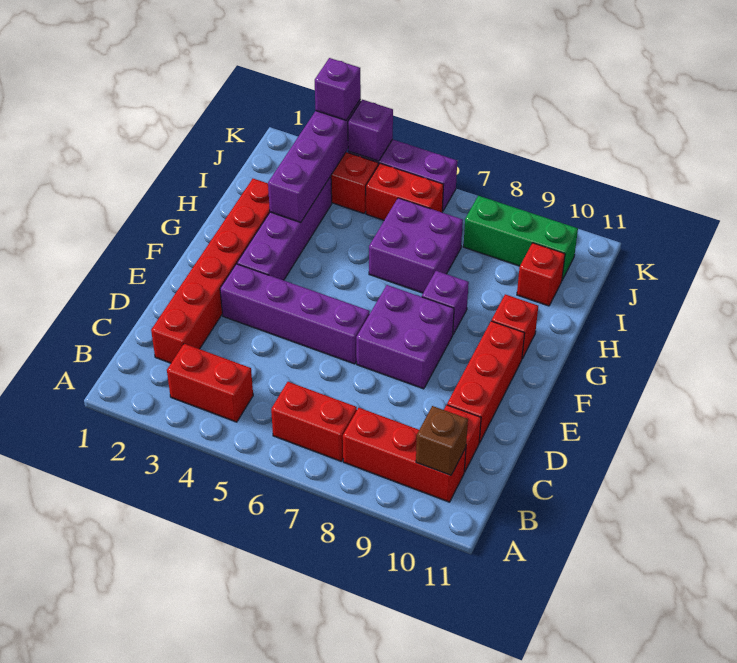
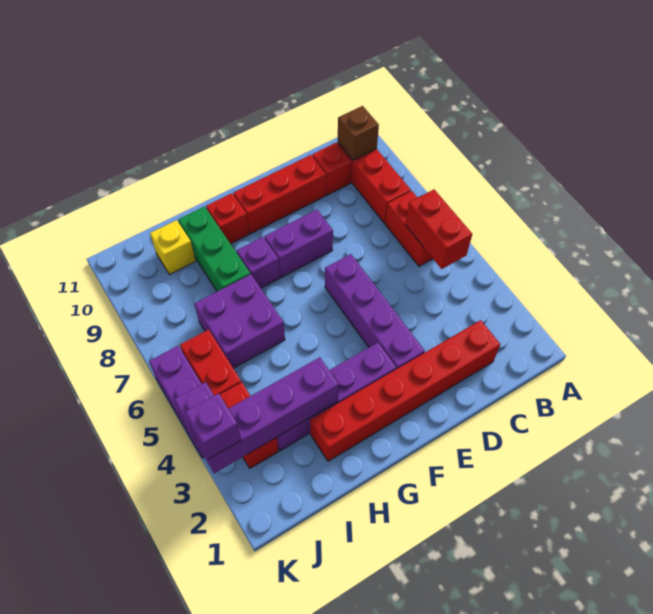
red brick B3:B4 level 1 -> red brick B5:B6 level 2
purple brick E7:F8 level 1 -> purple brick E8:F8 level 1
red brick I10 level 1 -> yellow brick I10 level 1
green brick J8:J10 level 1 -> green brick H8:H10 level 1

